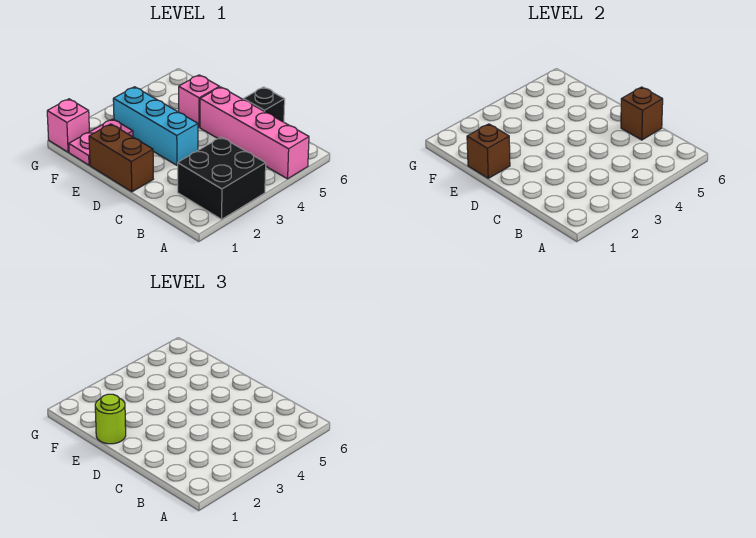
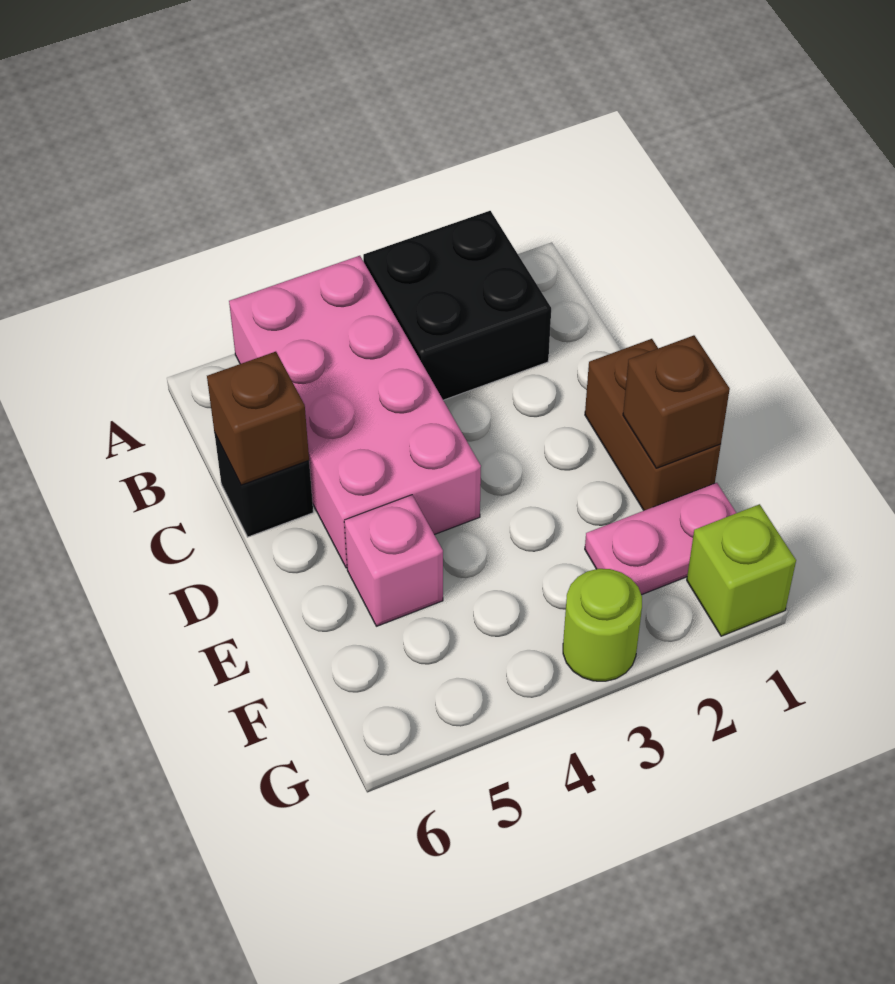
pink brick A5:D5 level 1 -> pink brick A4:D5 level 1
cyan brick D3:F3 level 1 -> none
lime round brick E1 level 3 -> lime round brick G3 level 1
pink brick G1 level 1 -> lime brick G1 level 1

